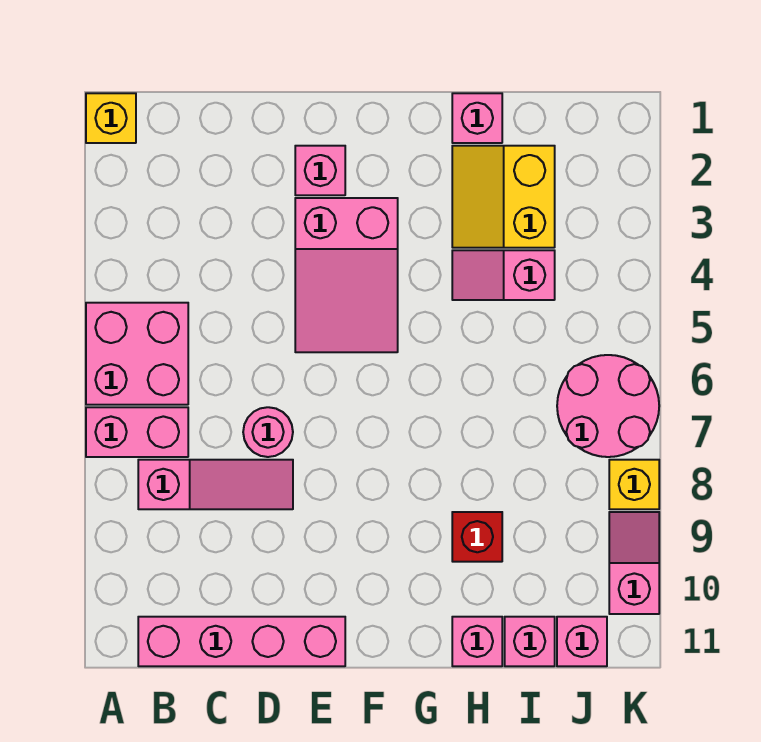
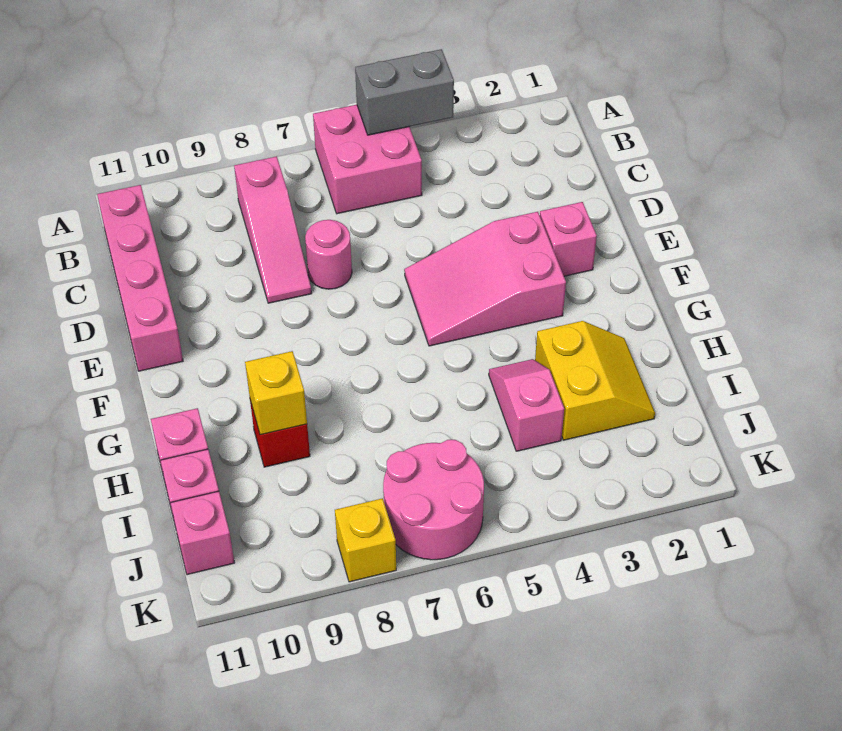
yellow brick A1 level 1 -> yellow brick H9 level 2
none -> grey brick A4:A5 level 2
pink brick A7:B7 level 1 -> none
pink brick H1 level 1 -> none
yellow slope H2:I3 level 1 top I -> yellow slope H2:I3 level 1 top 3
pink slope K9:K10 level 1 top 10 -> none

